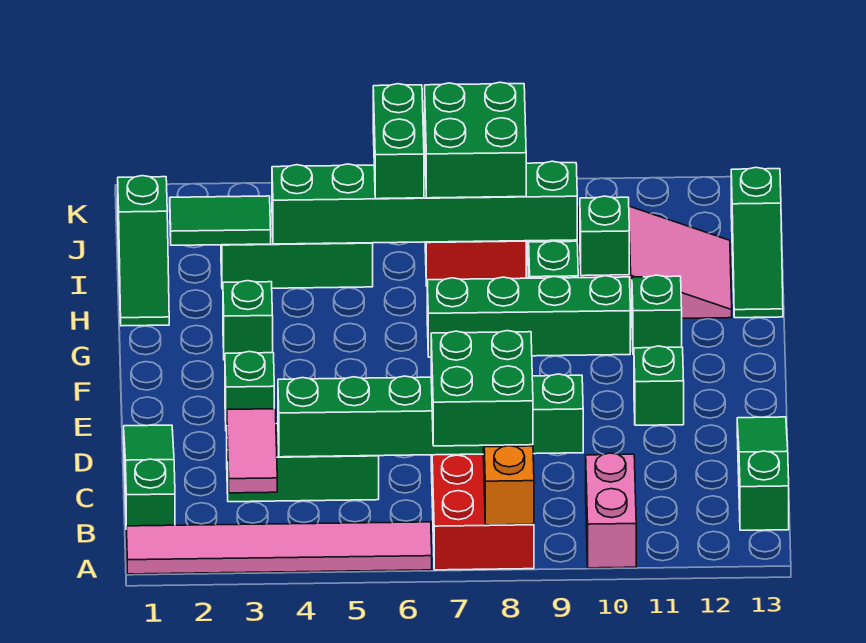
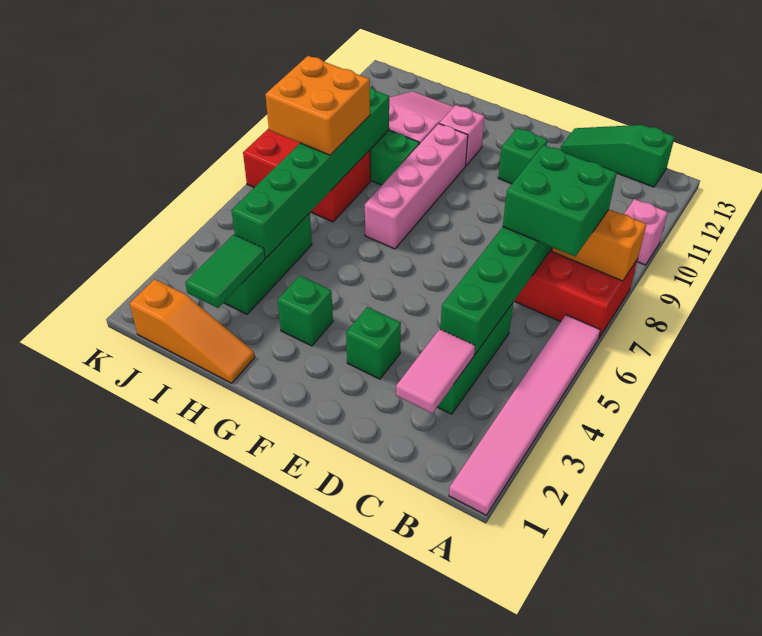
pink brick A10:B10 level 1 -> pink brick A10 level 1
green slope B1:D1 level 1 top B -> none
pink tile B3:C3 level 2 -> pink tile C2:C3 level 2
green brick G7:G10 level 1 -> pink brick G7:G10 level 1
green brick G11 level 1 -> pink brick G11 level 1
green slope H1:J1 level 1 top J -> orange slope H1:J1 level 1 top J
green brick H10 level 2 -> none
green slope H13:J13 level 1 top J -> none
green brick I6:J6 level 3 -> none
green brick I7:J8 level 3 -> orange brick I7:J8 level 3

